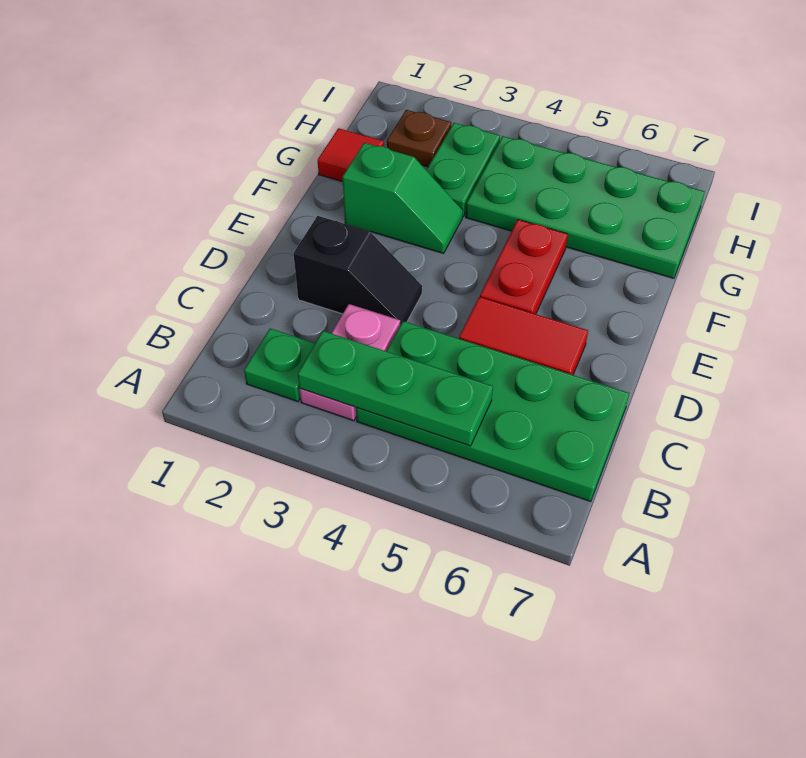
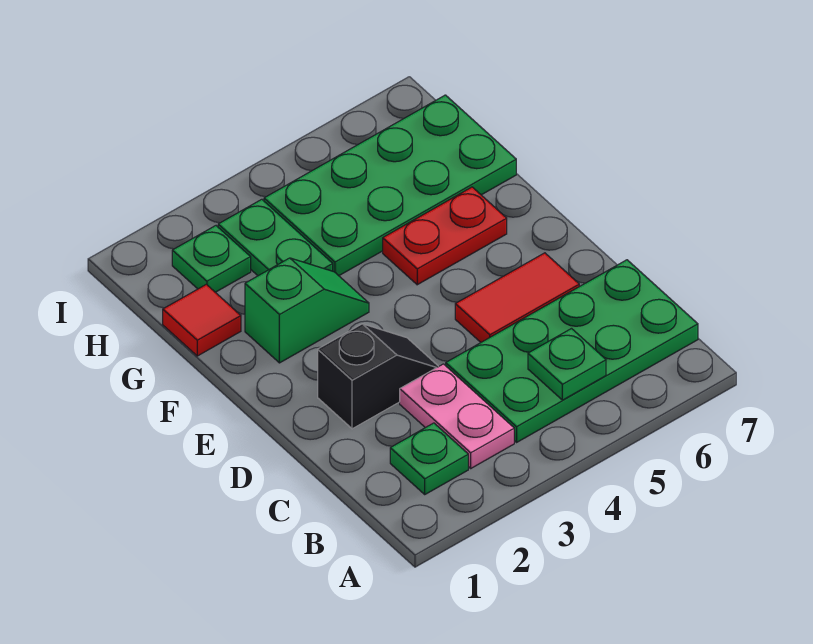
green plate B3:B5 level 2 -> green plate B5 level 2
red plate E5:F5 level 1 -> red plate F5:F6 level 1
brown plate H2 level 1 -> green plate H2 level 1

